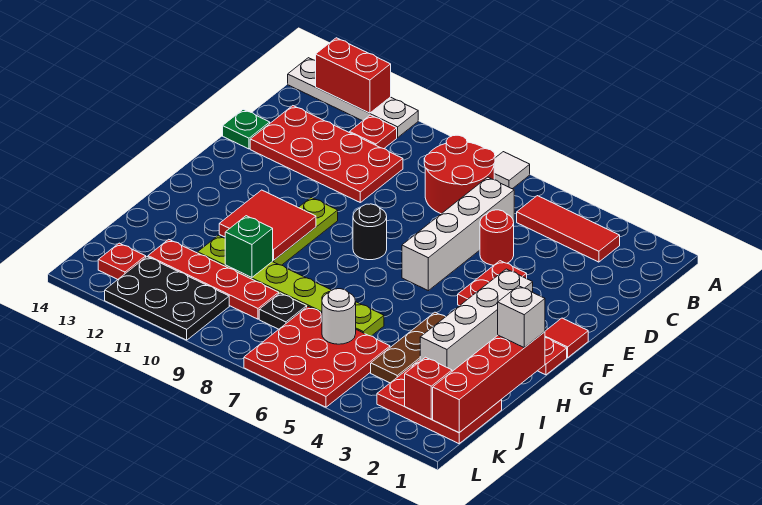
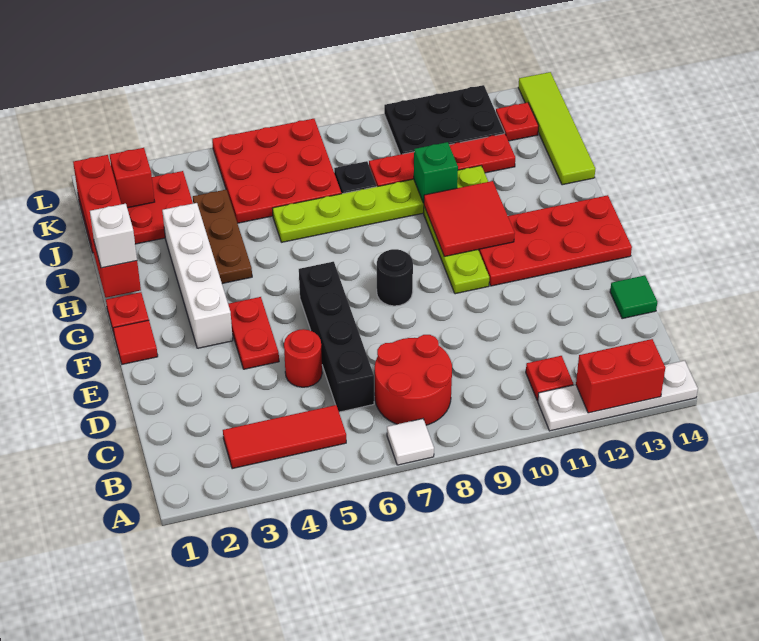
white brick C6:F6 level 1 -> black brick C6:F6 level 1
red plate C10:D13 level 1 -> red plate F11:G14 level 1
green plate D14 level 1 -> green tile D14 level 1
none -> lime tile I14:L14 level 1
white round brick J6 level 2 -> none

